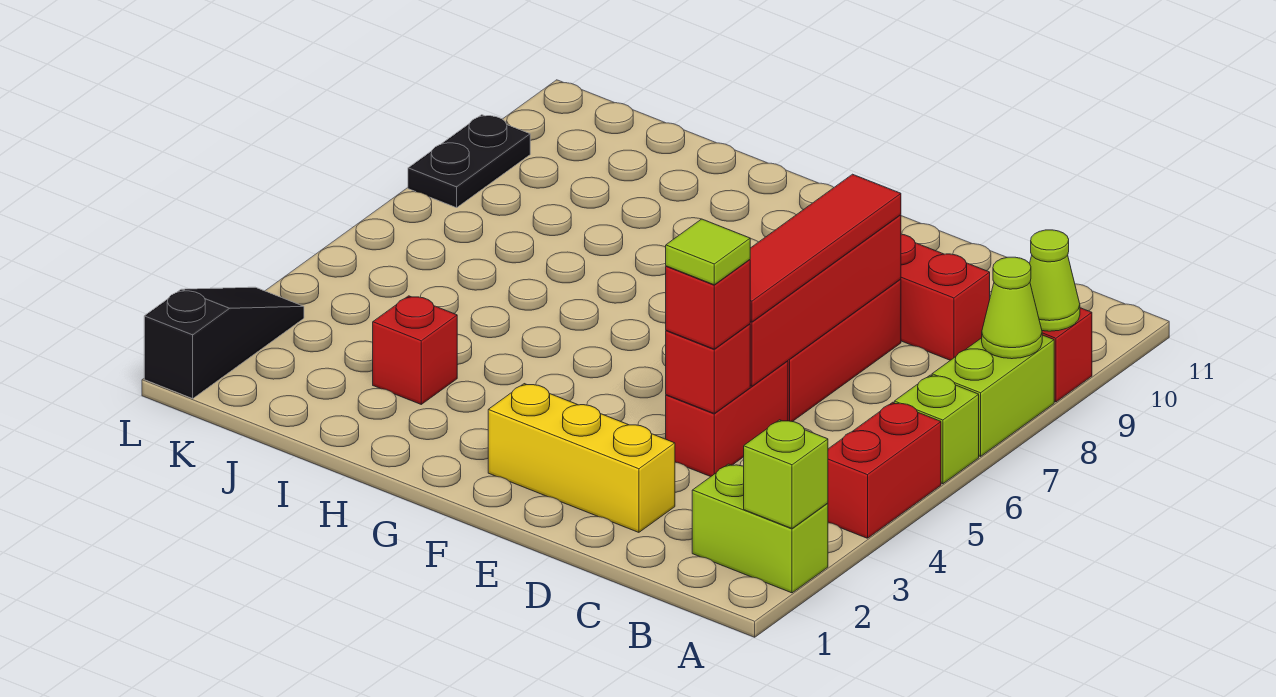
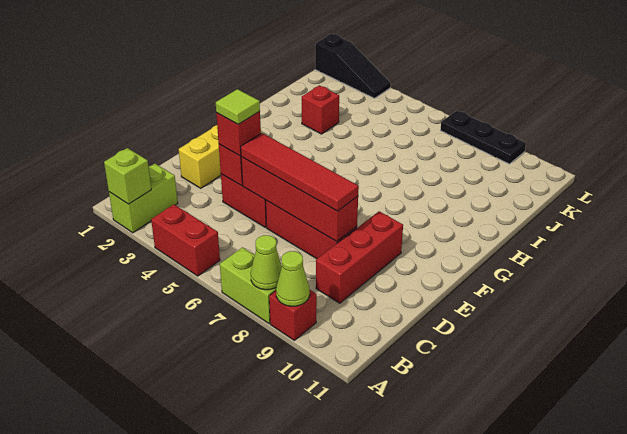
lime brick A6 level 1 -> none
black plate L8:L9 level 1 -> black plate L7:L9 level 1

